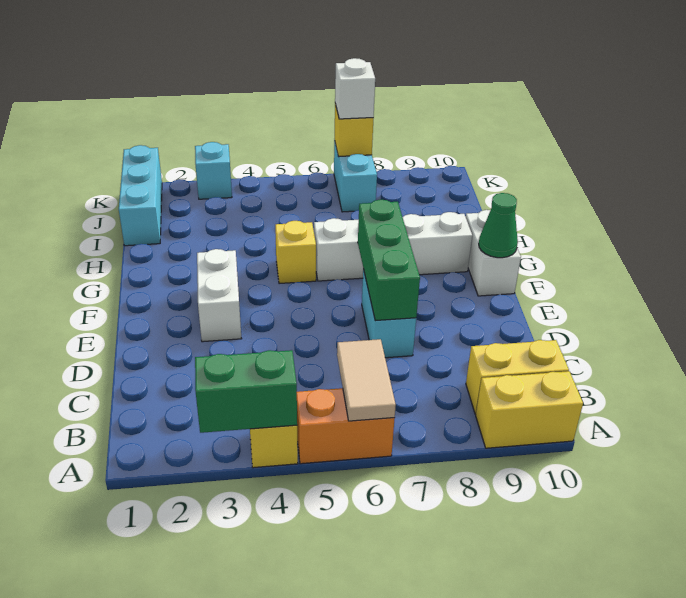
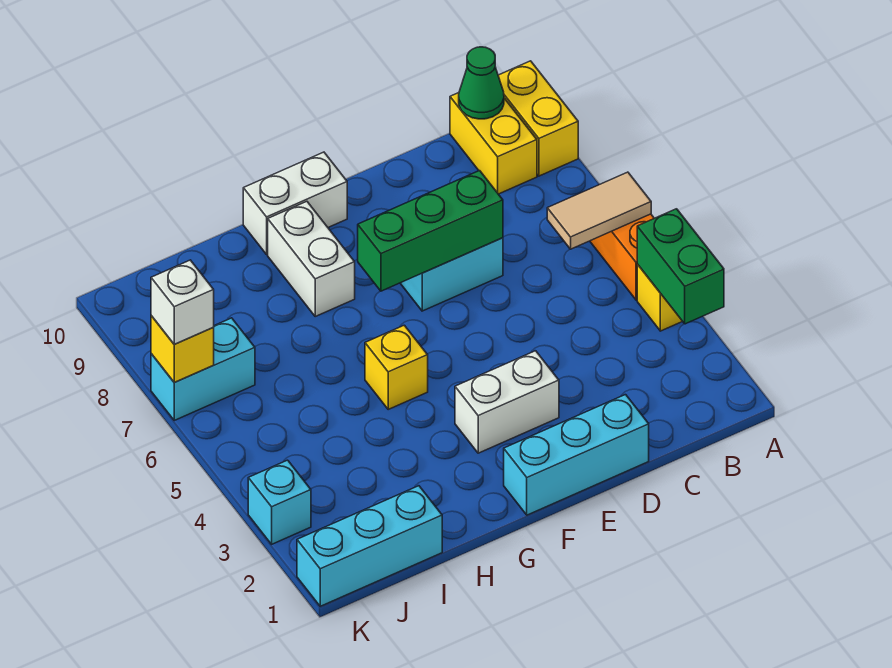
none -> cyan brick D1:F1 level 1
green cone F10 level 2 -> green cone B10 level 2
white brick G6:G9 level 1 -> white brick G8:G9 level 1

